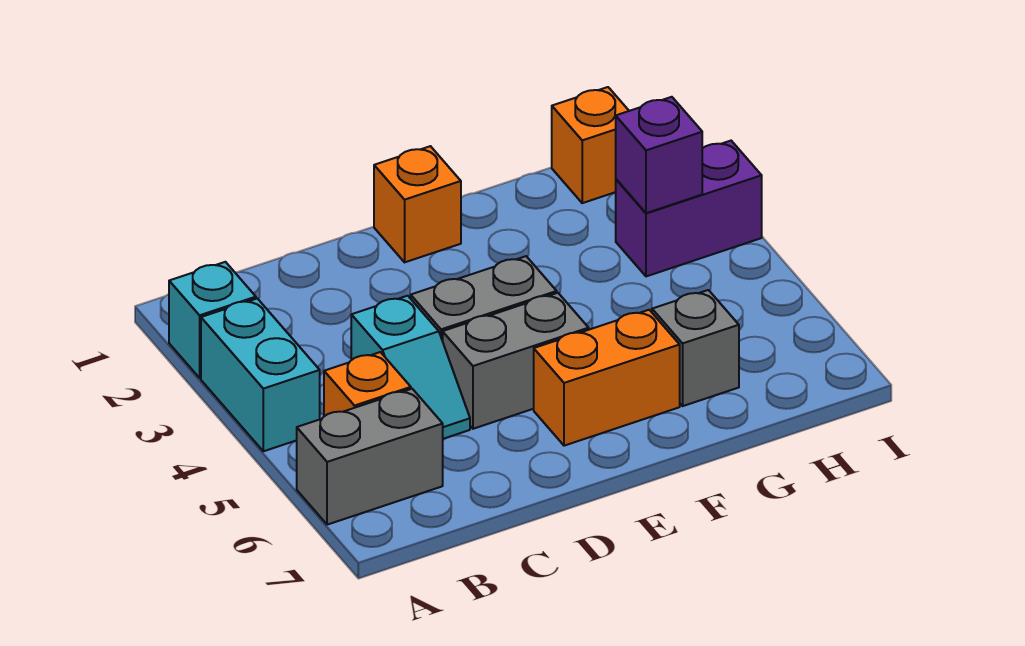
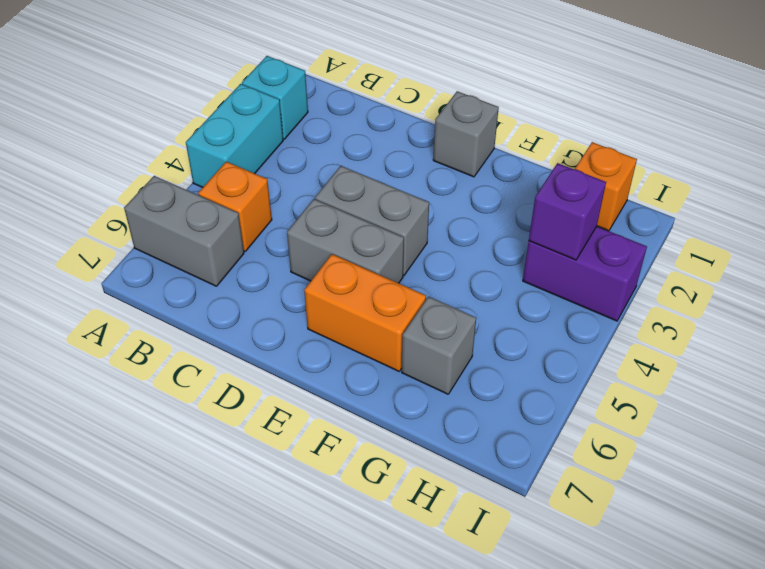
cyan slope C4:C5 level 1 top 4 -> none
orange brick E1 level 1 -> grey brick E1 level 1

